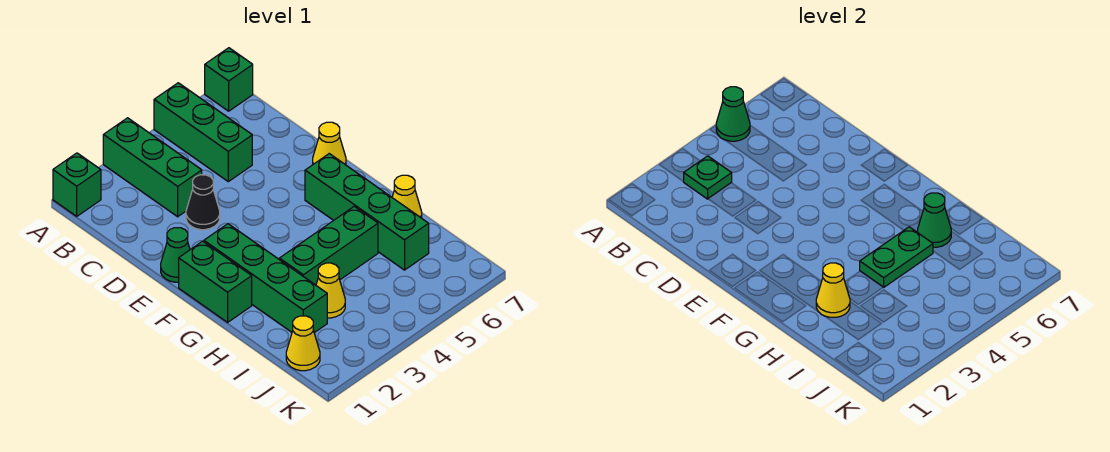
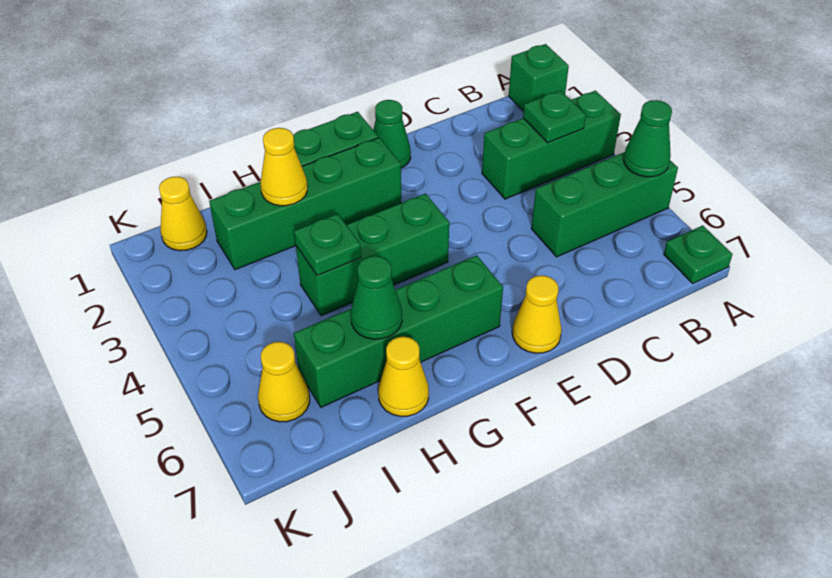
green brick A7 level 1 -> green plate A7 level 1
black cone D3 level 1 -> none
green brick H3:H5 level 1 -> green brick F4:H4 level 1
green plate H4:H5 level 2 -> green plate H4 level 2
yellow cone I3 level 1 -> yellow cone J6 level 1

